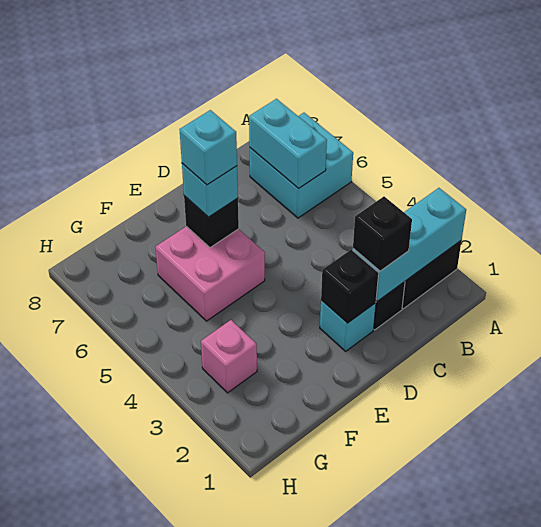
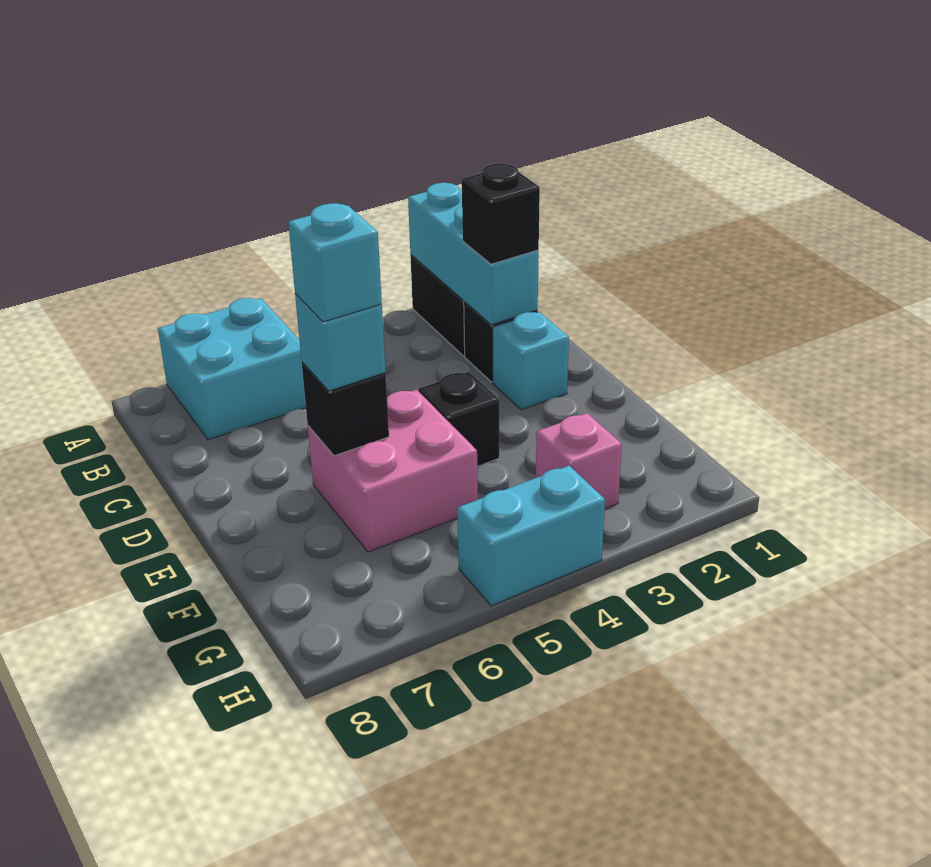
cyan brick B6:B7 level 2 -> cyan brick H4:H5 level 1
black brick D2 level 2 -> black brick E4 level 1

